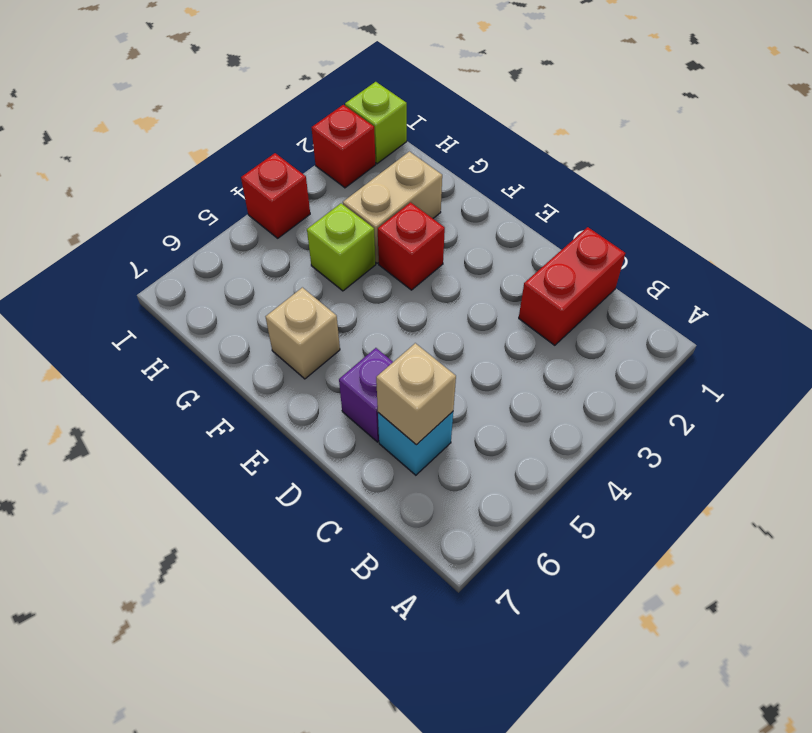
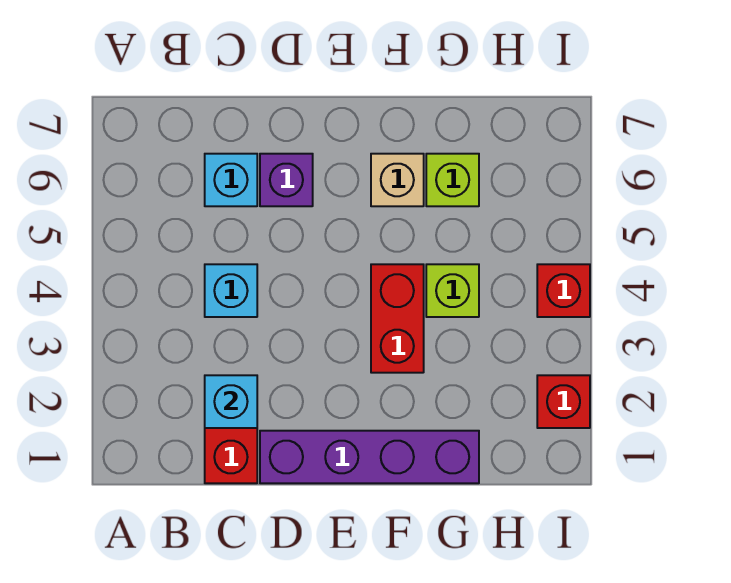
none -> cyan brick C2 level 2
none -> cyan brick C4 level 1
tan brick C6 level 2 -> none
none -> purple brick D1:G1 level 1
red brick F3 level 1 -> red brick F3:F4 level 1
tan brick G2:G3 level 1 -> none
lime brick I1 level 1 -> lime brick G6 level 1

